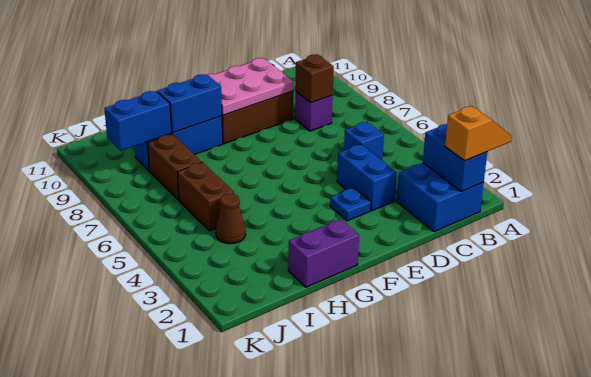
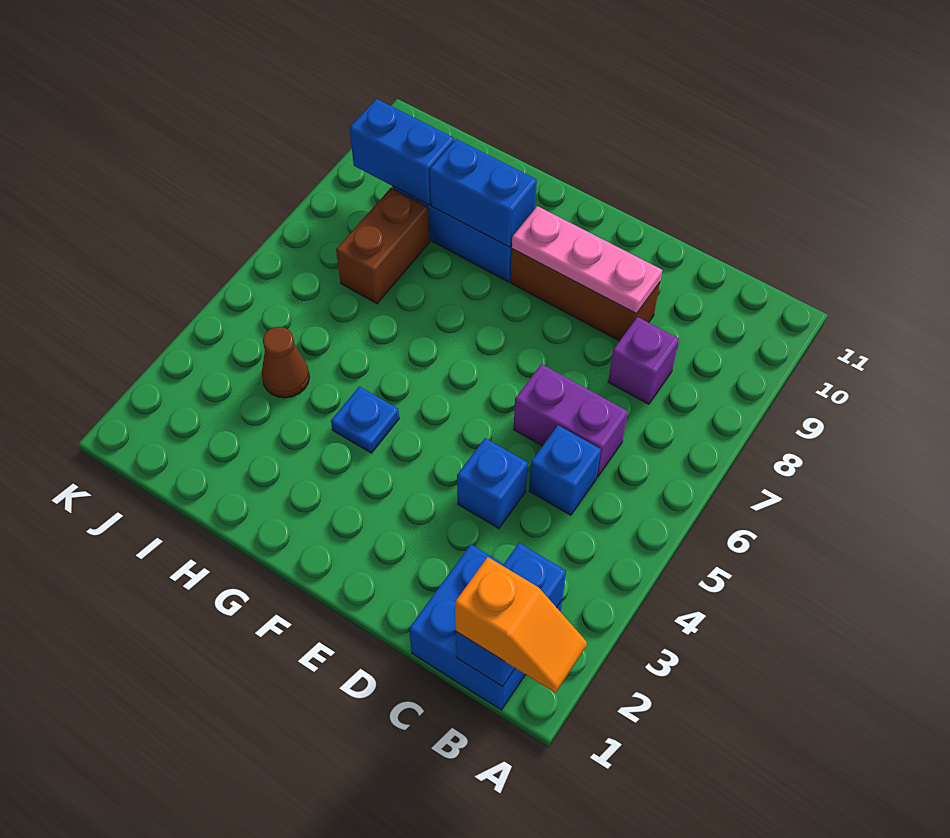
brown brick C8 level 2 -> none
blue brick D3:D4 level 1 -> blue brick D4 level 1
pink plate D9:F10 level 2 -> pink plate D9:F9 level 2
blue plate E3 level 1 -> blue plate G4 level 1
purple brick G1:H1 level 1 -> purple brick C6:D6 level 1
brown brick I5:I6 level 1 -> none

